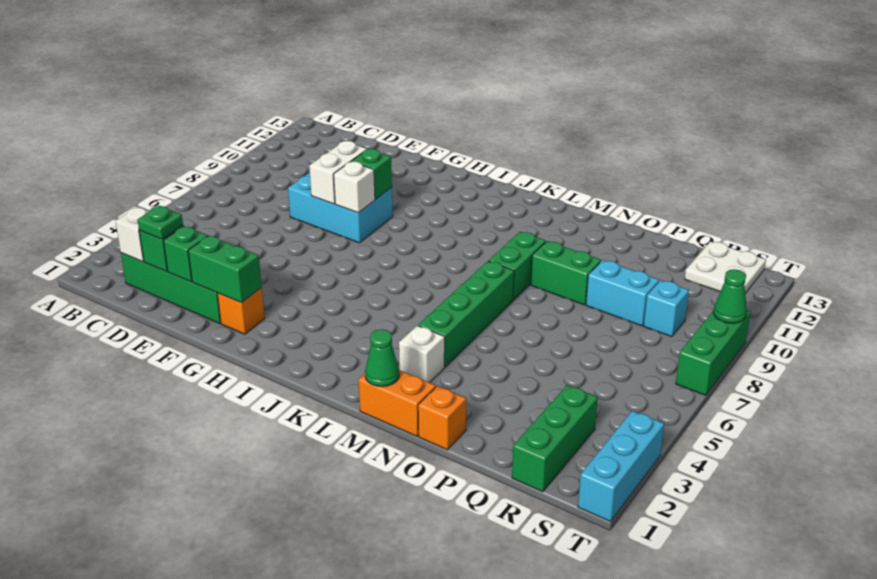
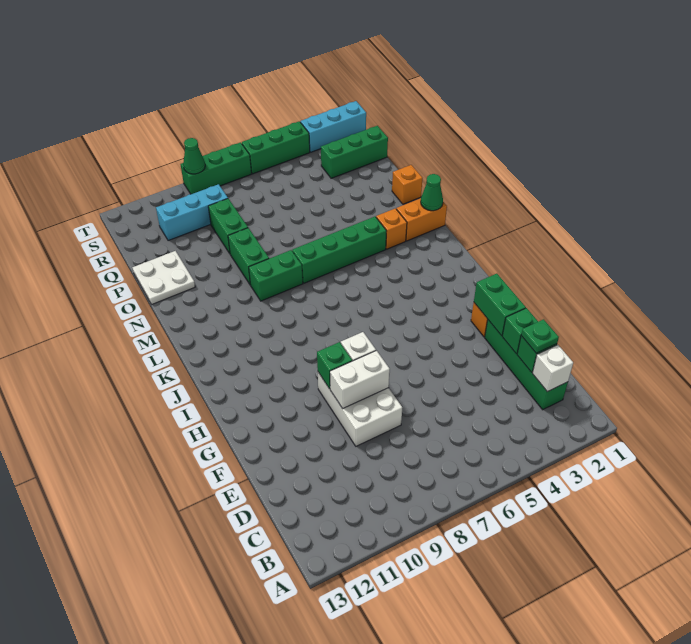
cyan brick E8:G9 level 1 -> white brick E8:G9 level 1
orange brick M1:N1 level 1 -> orange brick M1:M2 level 1
white brick M3 level 1 -> orange brick M3 level 1
cyan brick P9:Q9 level 1 -> green brick P9:Q9 level 1
cyan brick R9 level 1 -> cyan brick R9:R11 level 1
white plate R12:S13 level 1 -> white plate O12:P13 level 1
none -> green brick T4:T6 level 1

